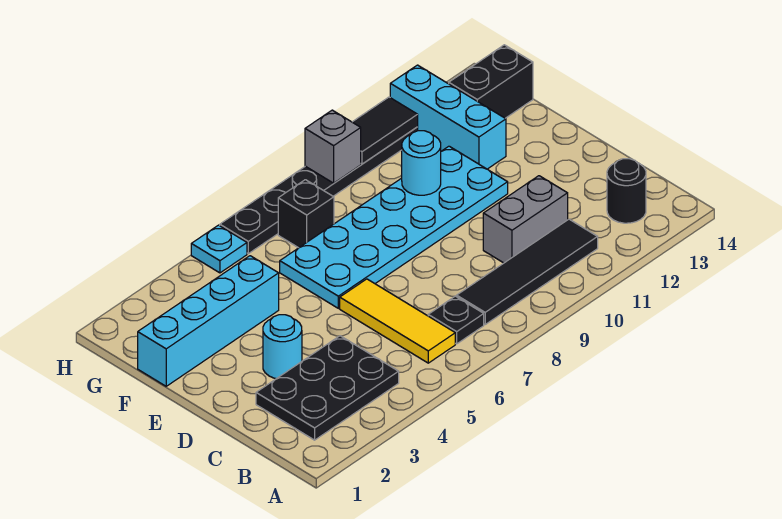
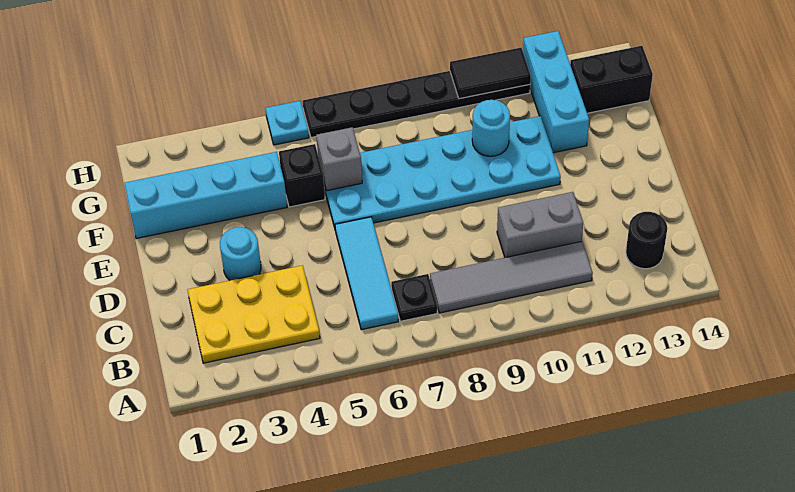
black plate B2:C4 level 1 -> yellow plate B2:C4 level 1
yellow tile B6:D6 level 1 -> cyan tile B6:D6 level 1
black tile B8:B11 level 1 -> grey tile B8:B11 level 1
black brick G7 level 1 -> black brick F5 level 1
grey brick H9 level 2 -> grey brick F6 level 2

